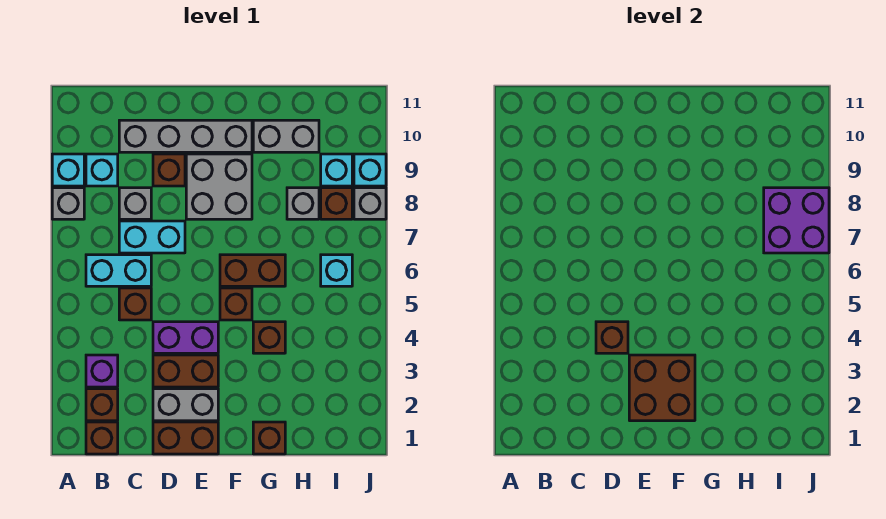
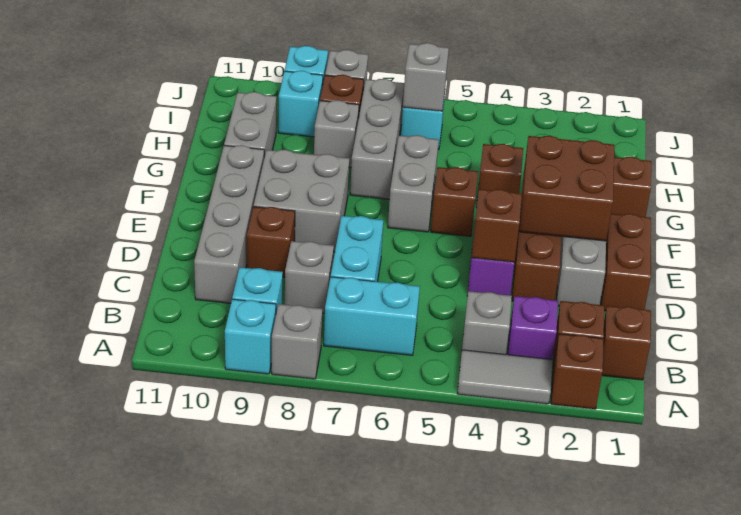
none -> grey tile A3:A4 level 1
none -> grey brick B4 level 1
cyan brick B6:C6 level 1 -> cyan brick B6:B7 level 1
brown brick C5 level 1 -> brown brick A2 level 1
brown brick F6:G6 level 1 -> grey brick F6:G6 level 1
none -> grey brick G7:I7 level 1
none -> grey brick I6 level 2
purple brick I7:J8 level 2 -> none

